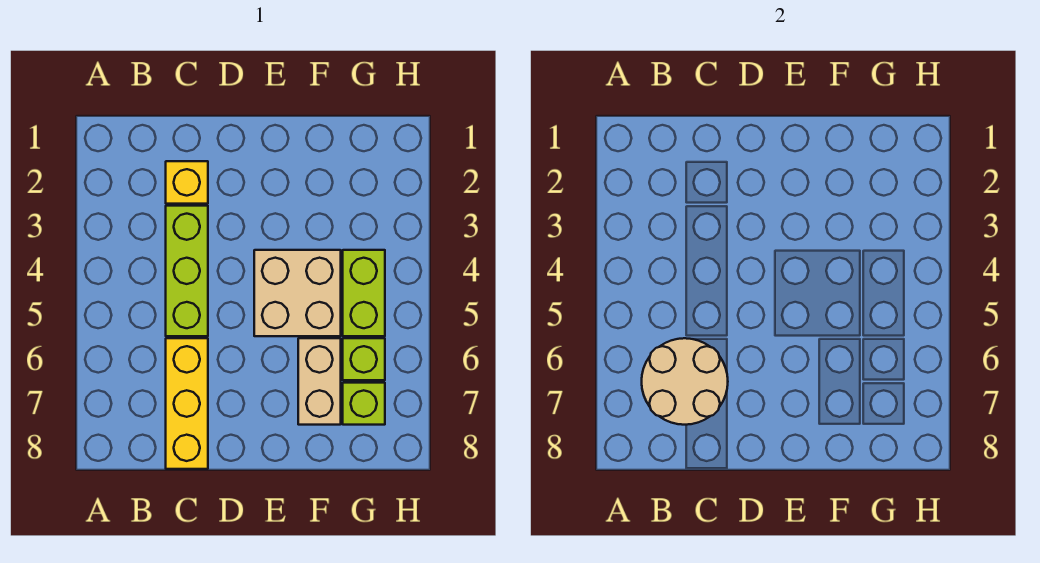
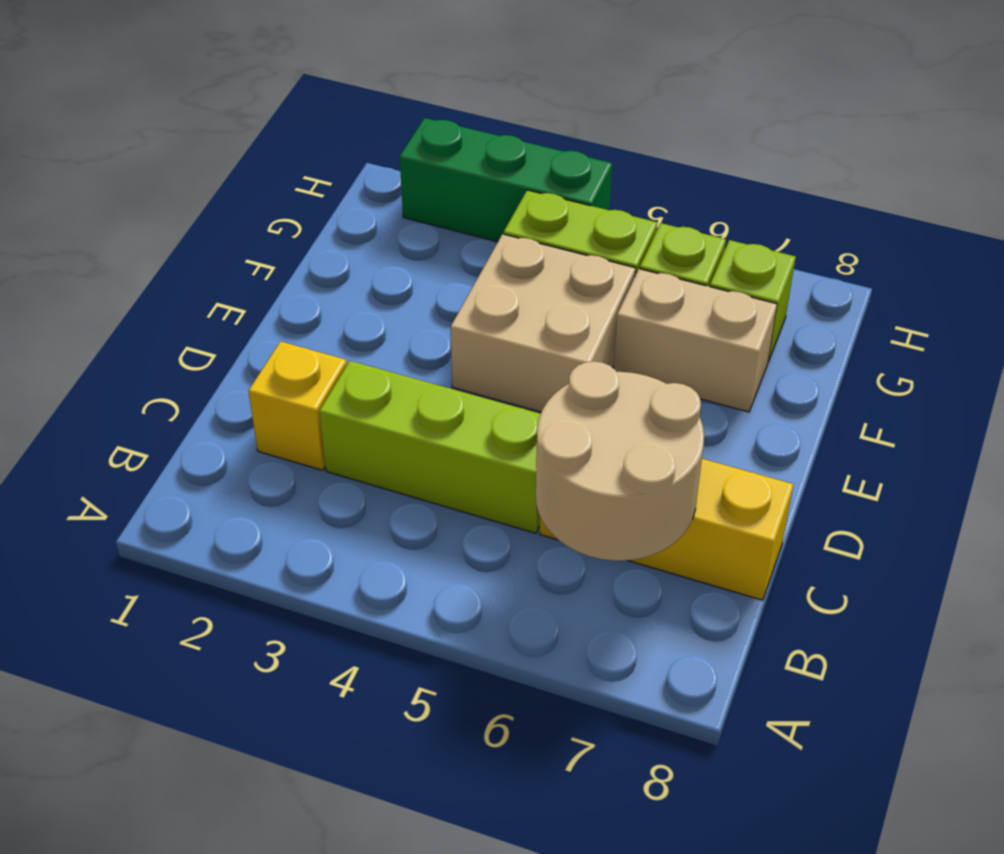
none -> green brick H2:H4 level 1

